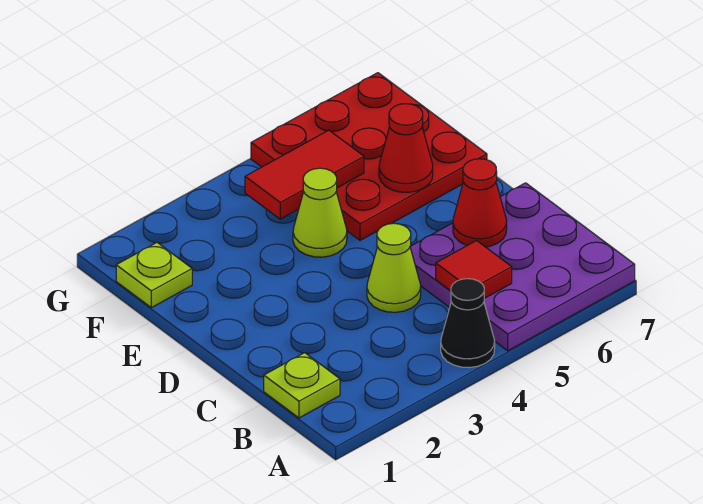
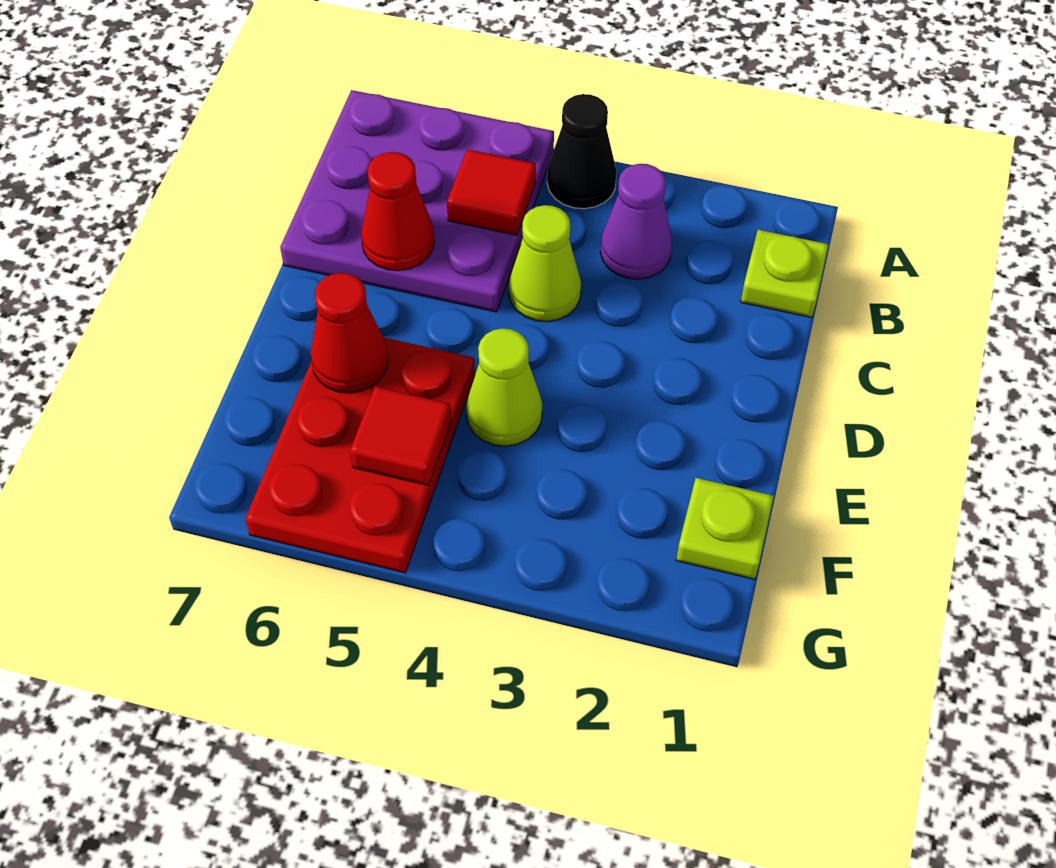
none -> purple cone B3 level 1
red plate E5:G7 level 1 -> red plate E5:G6 level 1
red tile F4:F5 level 2 -> red tile F5 level 2

